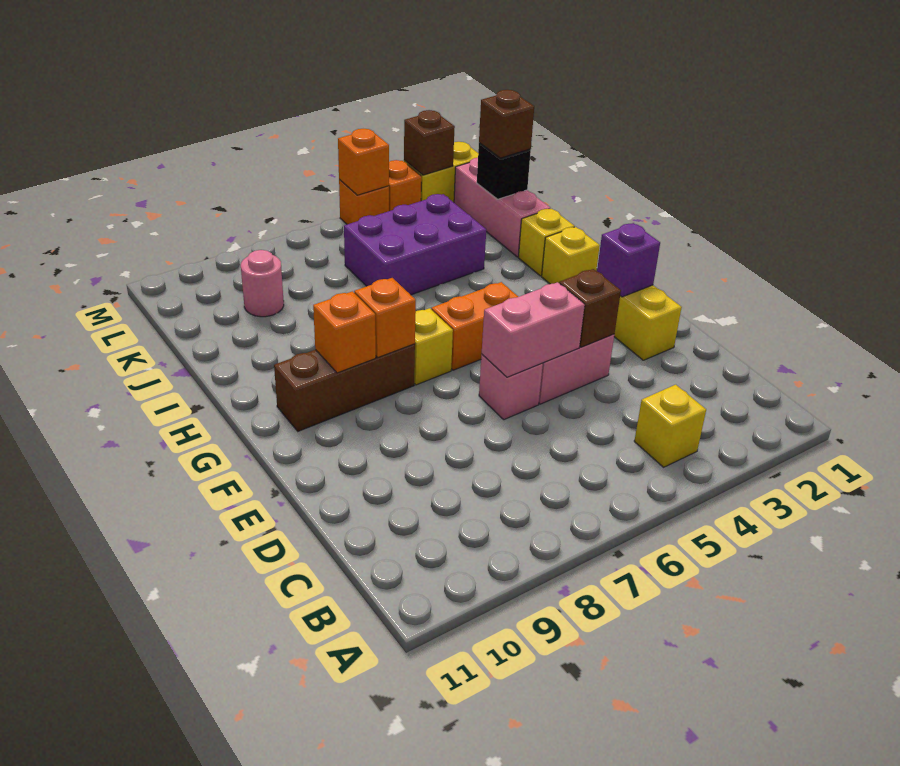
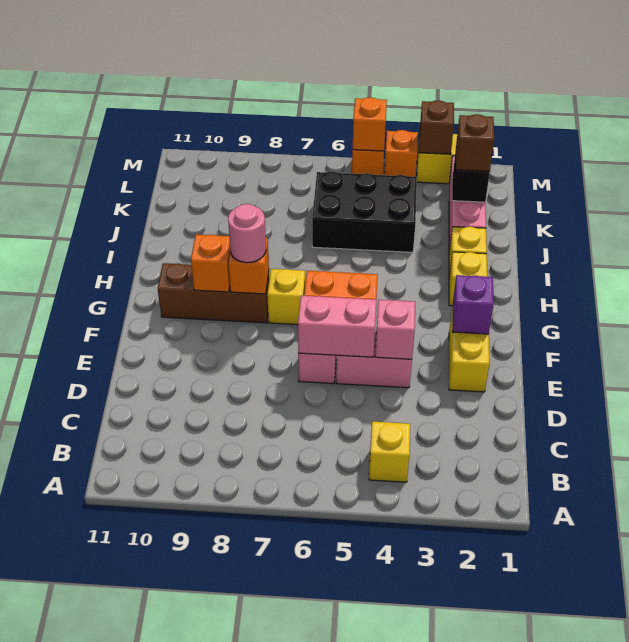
brown brick E4 level 2 -> pink brick E4 level 2
purple brick J4:K6 level 1 -> black brick J4:K6 level 1
pink round brick K9 level 1 -> pink round brick G8 level 3

